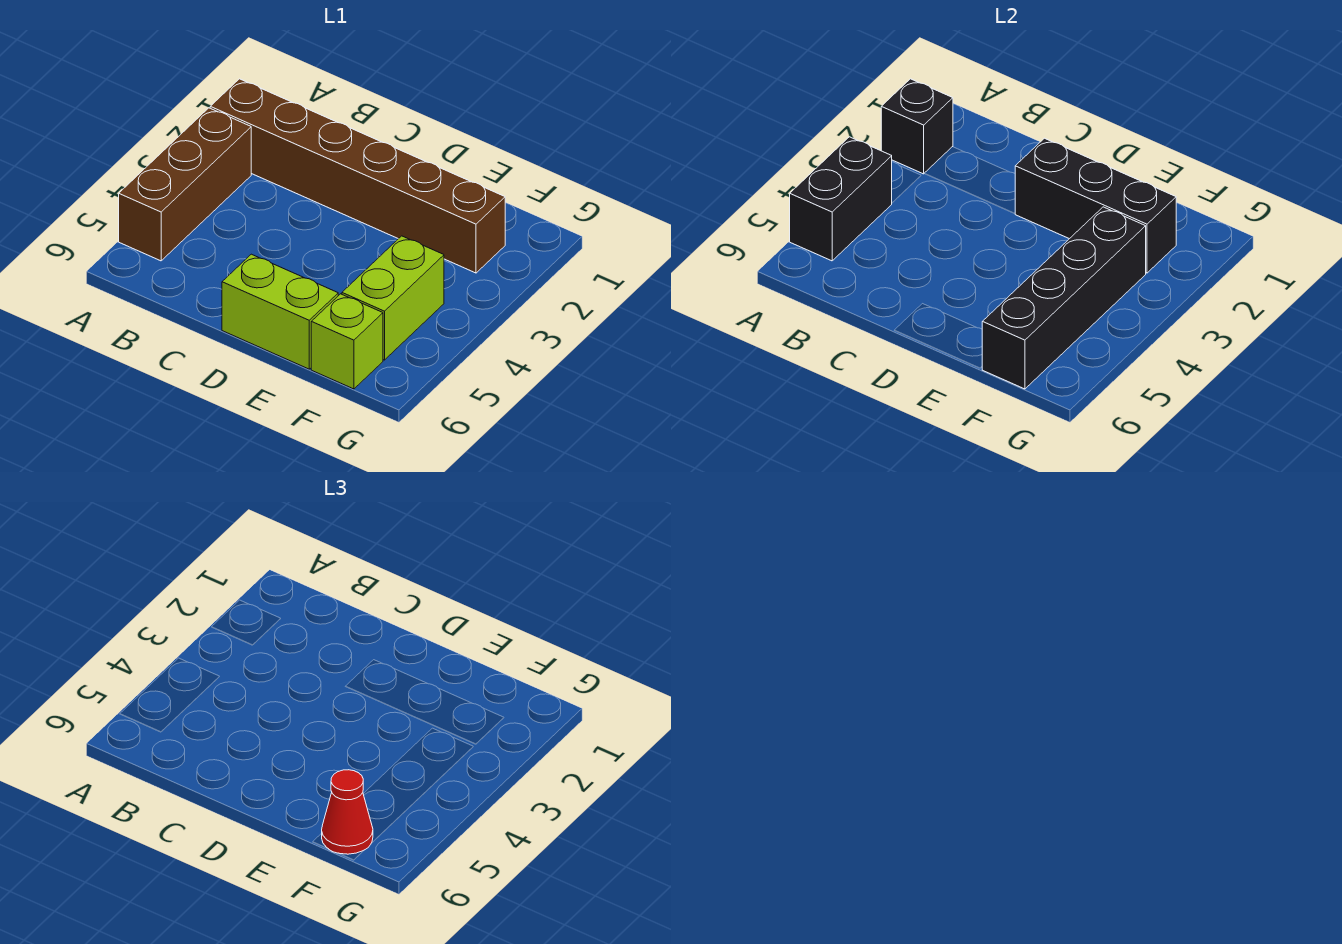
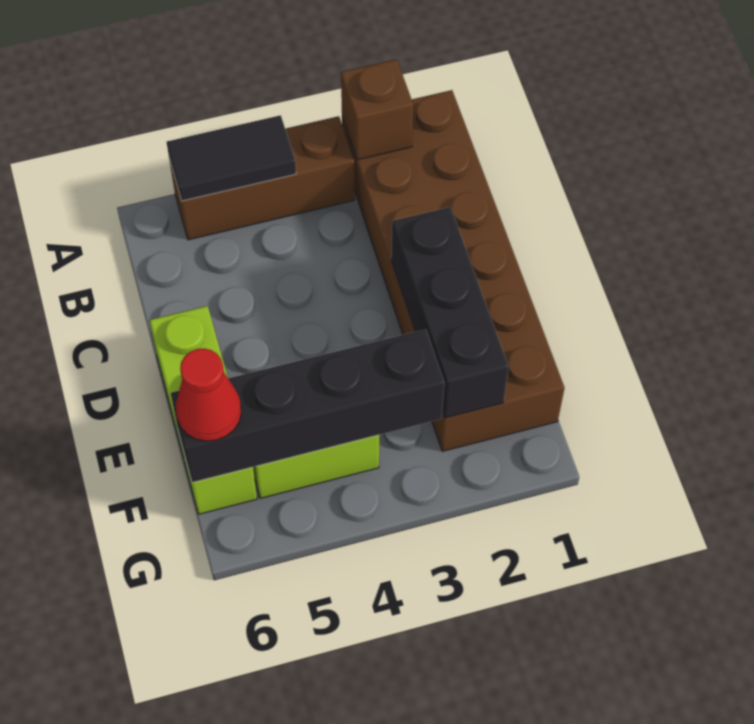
brown brick A2:F2 level 1 -> brown brick A1:F2 level 1
black brick A2 level 2 -> brown brick A2 level 2
black brick A4:A5 level 2 -> black tile A4:A5 level 2

